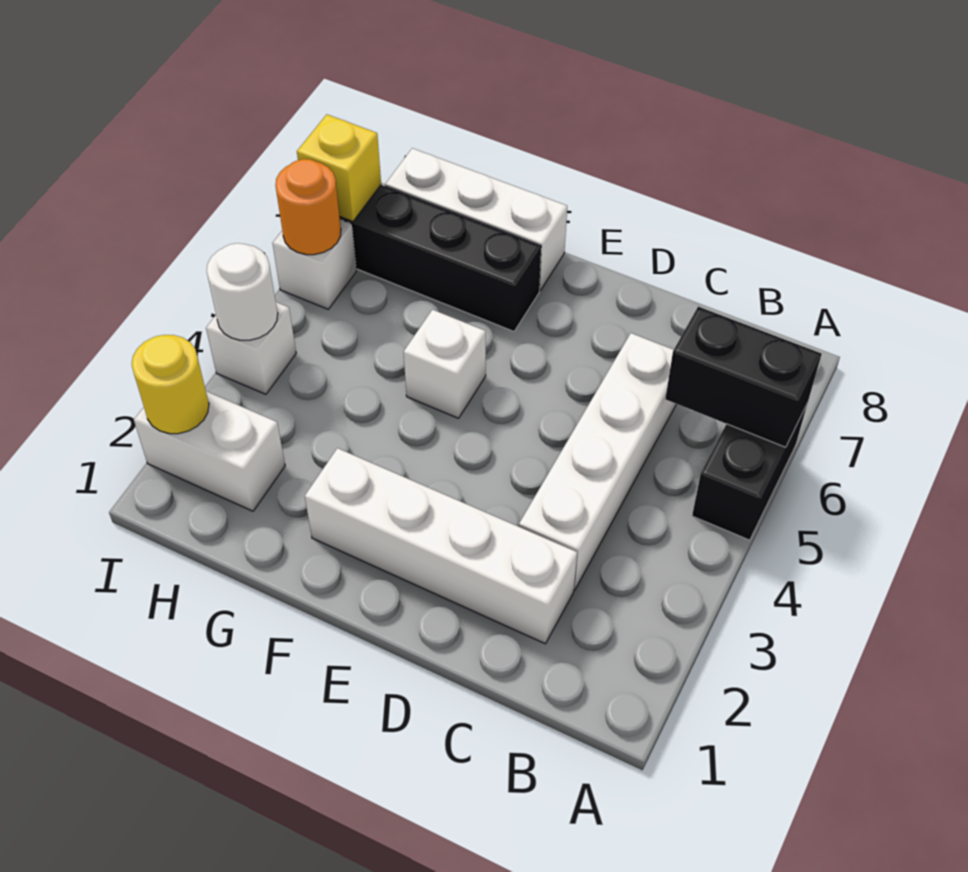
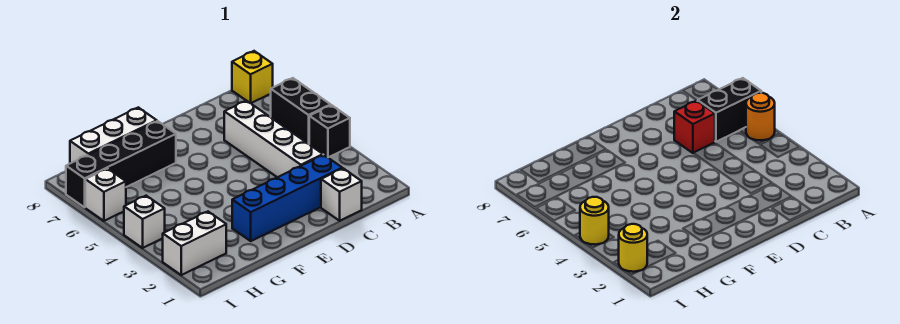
none -> black brick A4 level 1
white brick C2:F2 level 1 -> blue brick C2:F2 level 1
none -> red brick C6 level 2
white brick F5 level 1 -> white brick C1 level 1
white round brick I4 level 2 -> yellow round brick I4 level 2
orange round brick I6 level 2 -> orange round brick A5 level 2
yellow brick I7 level 2 -> yellow brick A8 level 1

